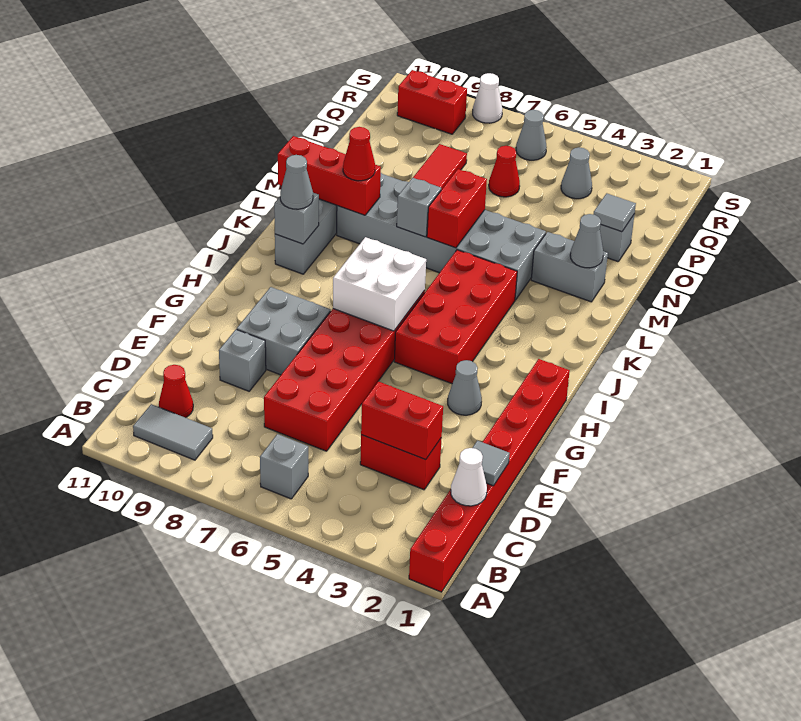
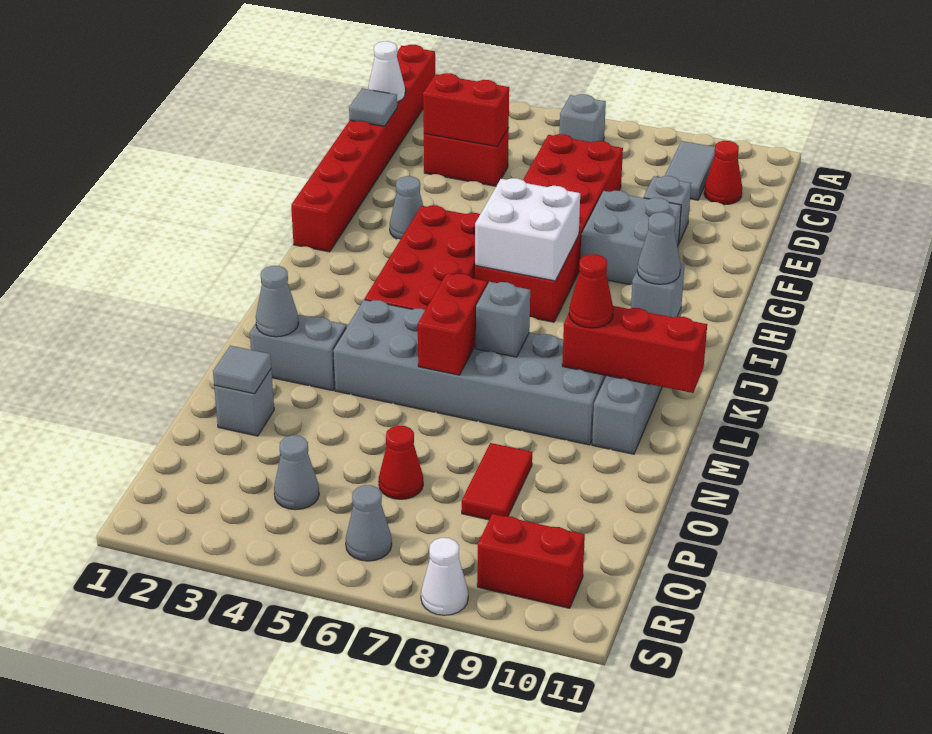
grey tile B9:B10 level 1 -> grey tile B9:C9 level 1

